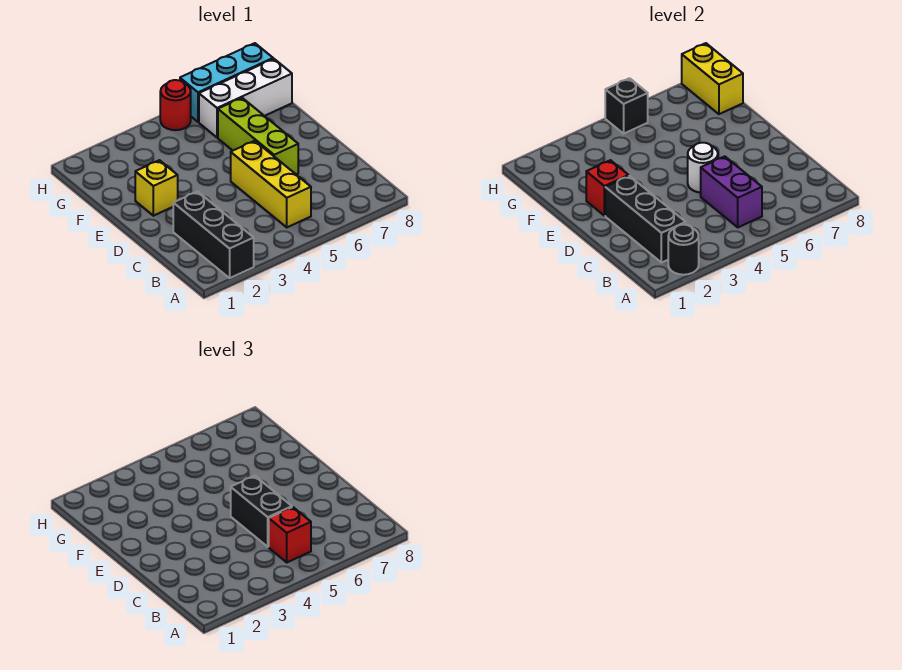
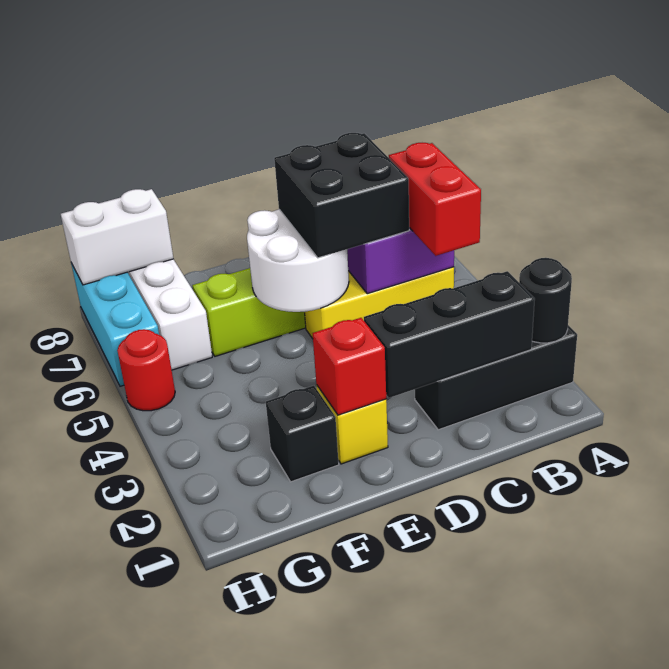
red brick B5 level 3 -> red brick B4:B5 level 3
black brick C5:D5 level 3 -> black brick C5:D6 level 3
white round brick D5 level 2 -> white round brick D5:E6 level 2
yellow brick G8:H8 level 2 -> white brick G8:H8 level 2
black brick H5 level 2 -> black brick F2 level 1

